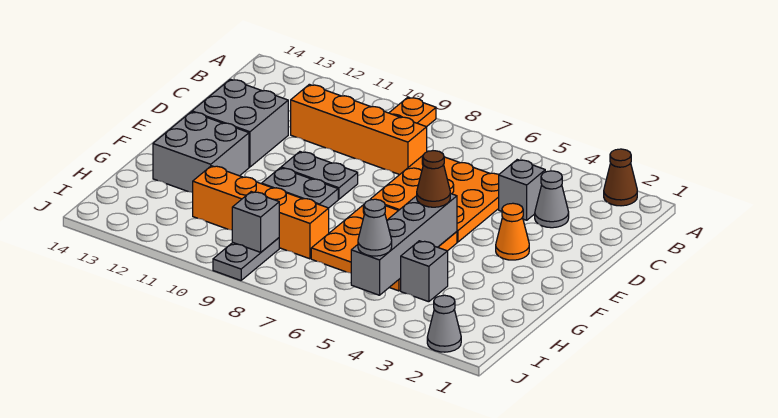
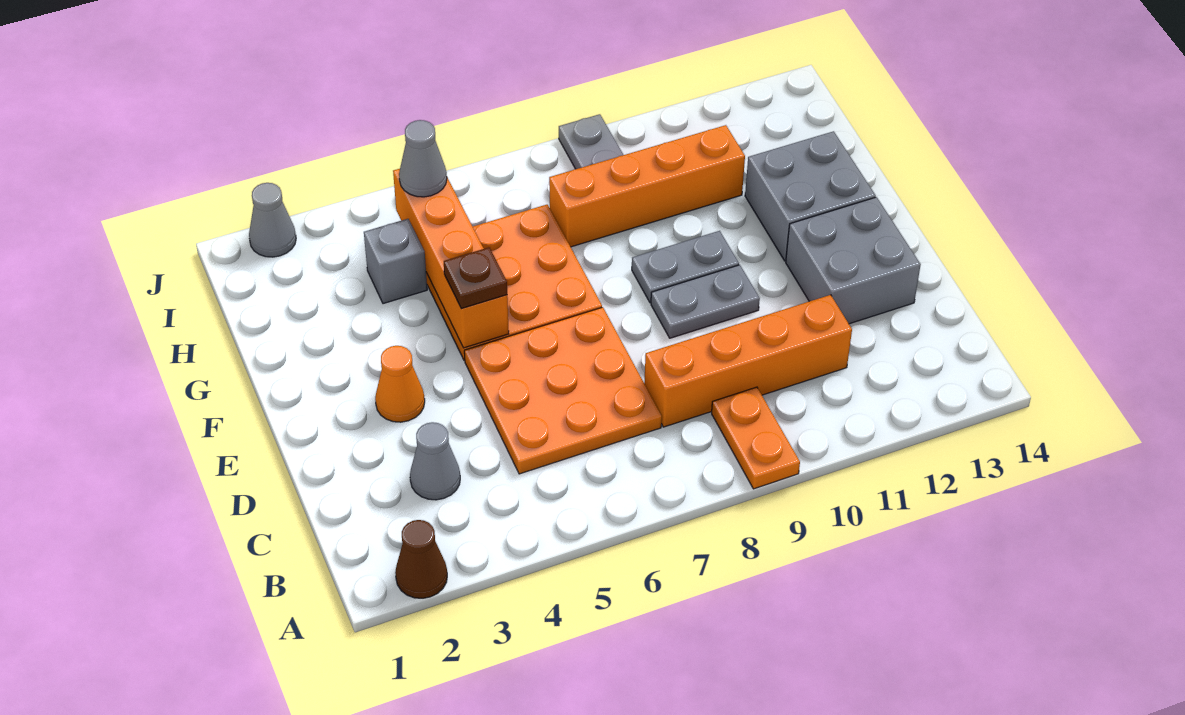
grey brick C4 level 1 -> none
grey brick F5:I5 level 2 -> orange brick F5:I5 level 2
brown cone F5 level 3 -> brown plate F5 level 3
grey brick I9 level 2 -> none

